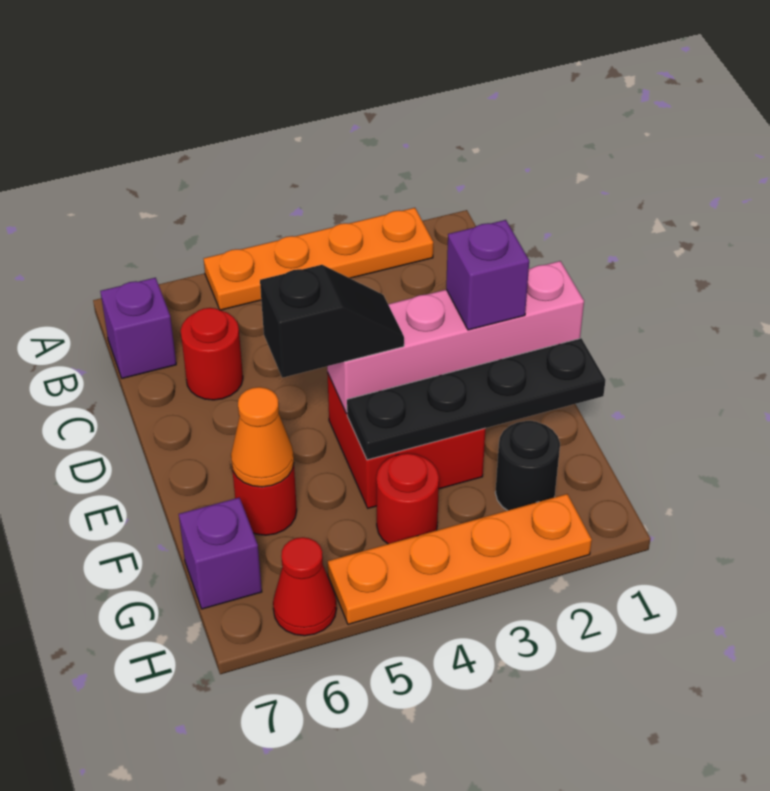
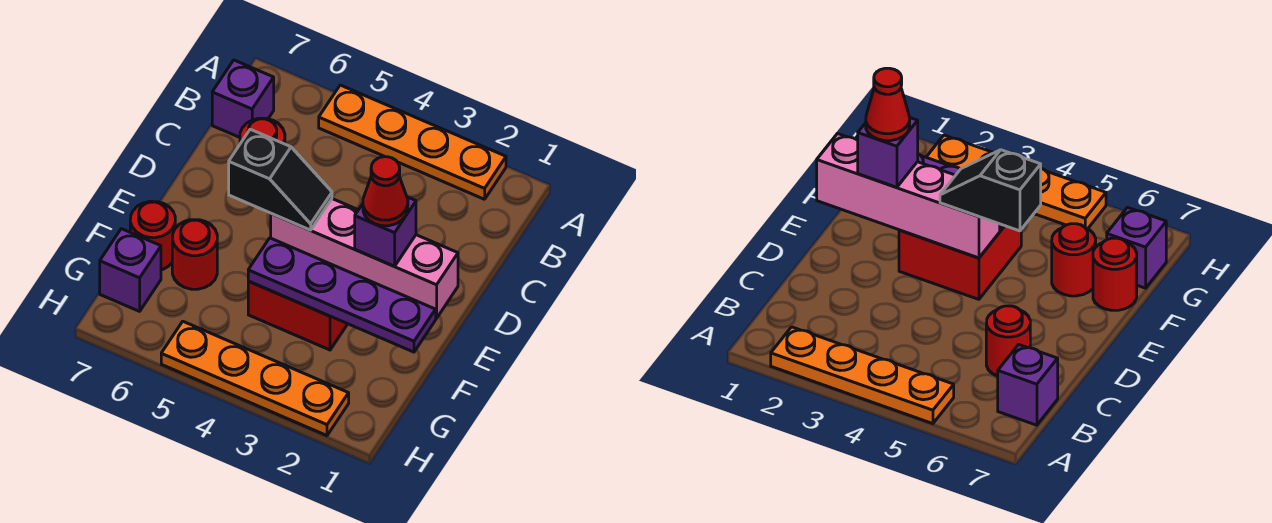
black plate F1:F4 level 2 -> purple plate F1:F4 level 2
orange cone F6 level 2 -> none
black round brick G2 level 1 -> none
red round brick G4 level 1 -> red round brick F7 level 1
red cone H6 level 1 -> red cone E2 level 4

